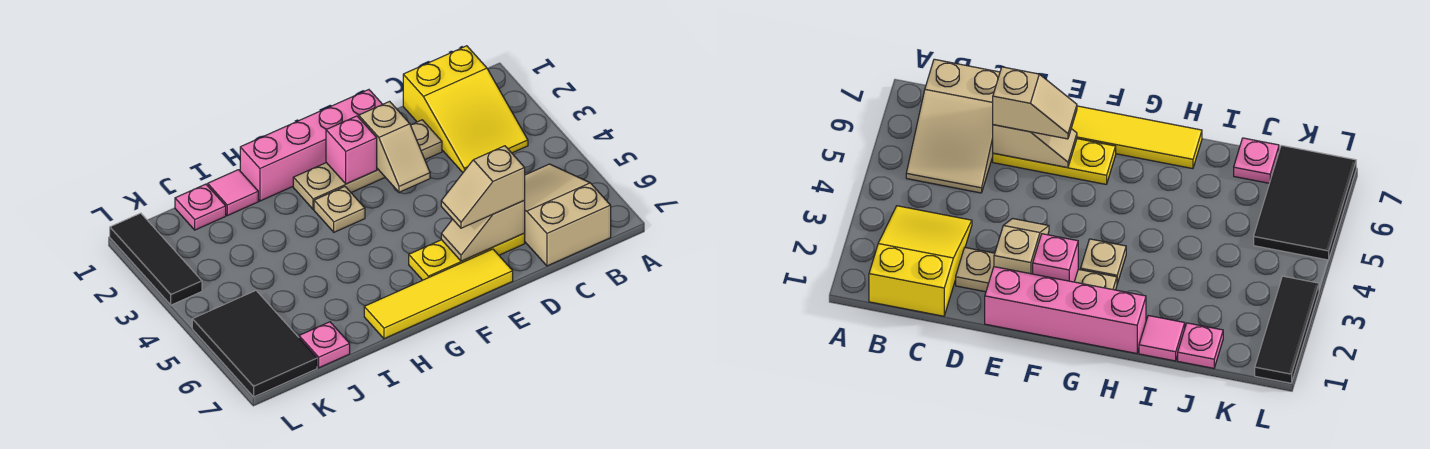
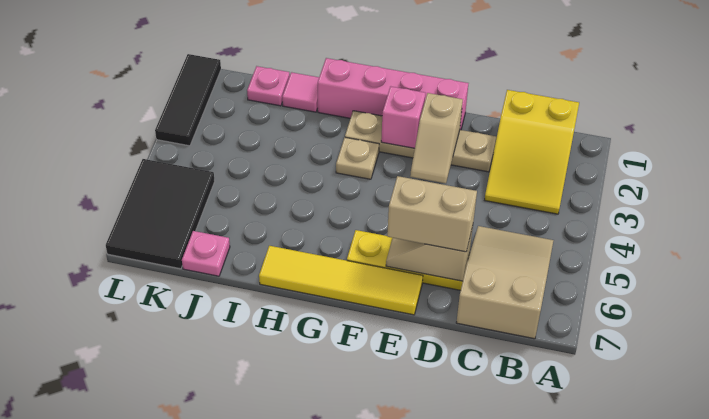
tan slope D6:E6 level 3 top D -> tan brick D6:E6 level 3

